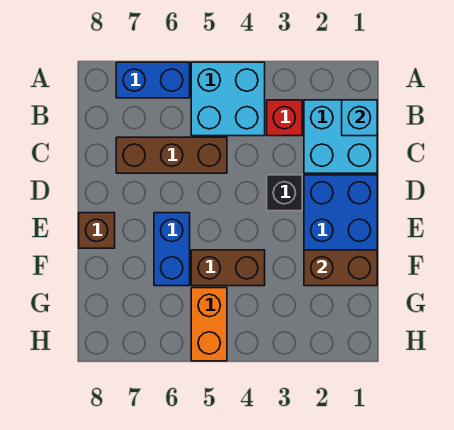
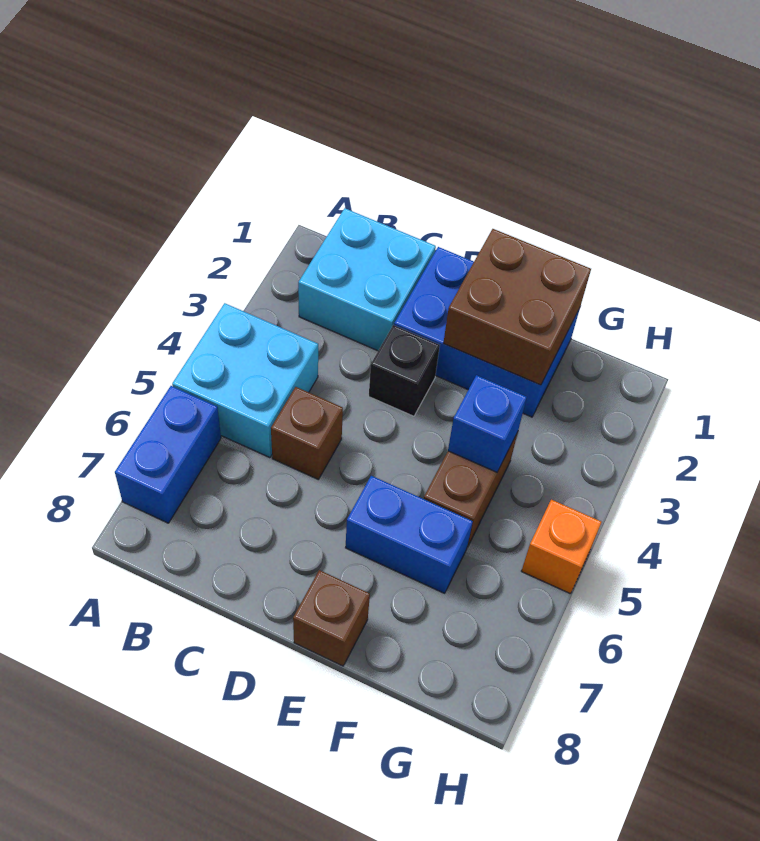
cyan brick B1 level 2 -> none
red brick B3 level 1 -> none
brown brick C5:C7 level 1 -> brown brick C5 level 1
brown brick F1:F2 level 2 -> brown brick E1:F2 level 2
none -> blue brick F4 level 2
orange brick G5:H5 level 1 -> orange brick H5 level 1

